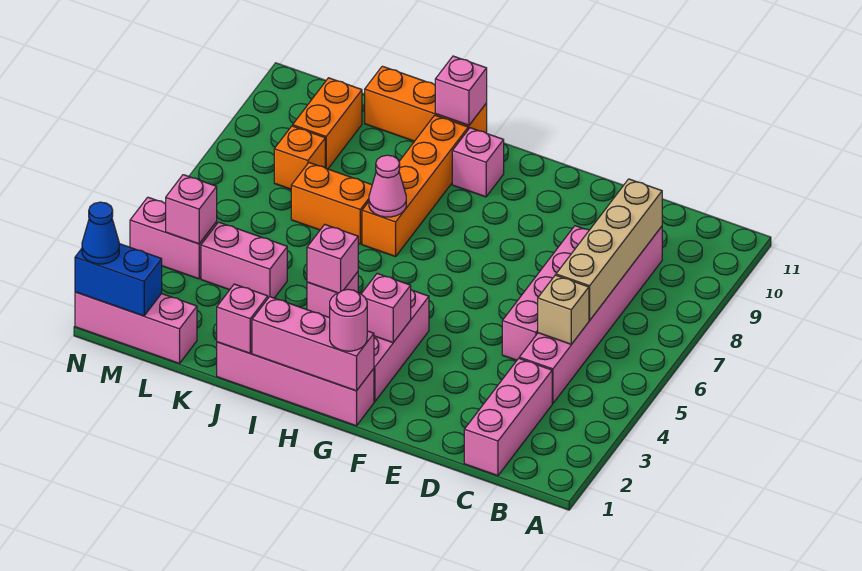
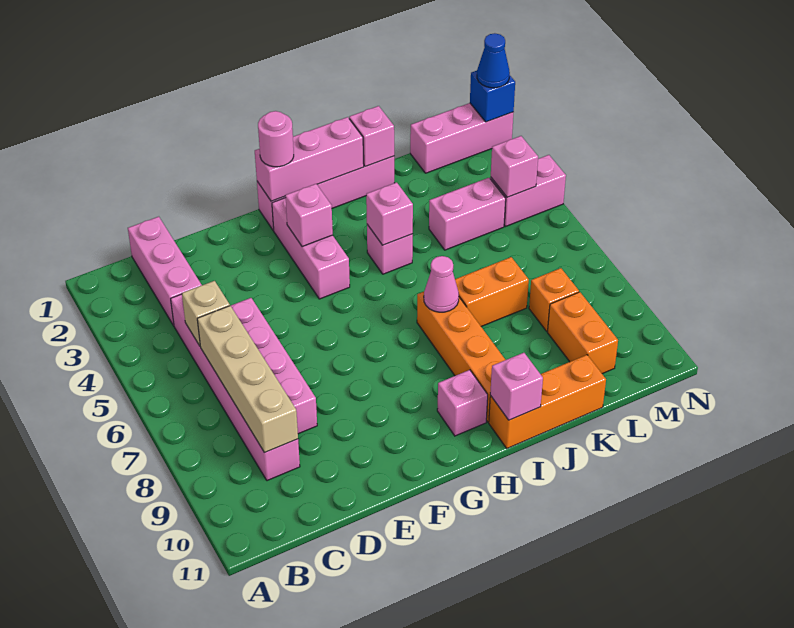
blue brick M1:N1 level 2 -> blue brick N1 level 2

